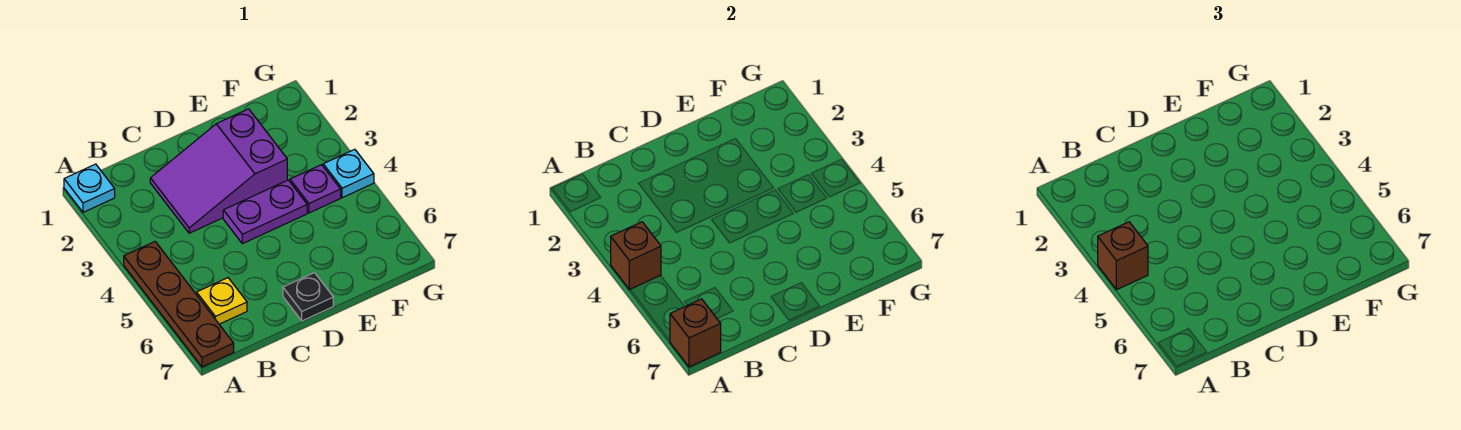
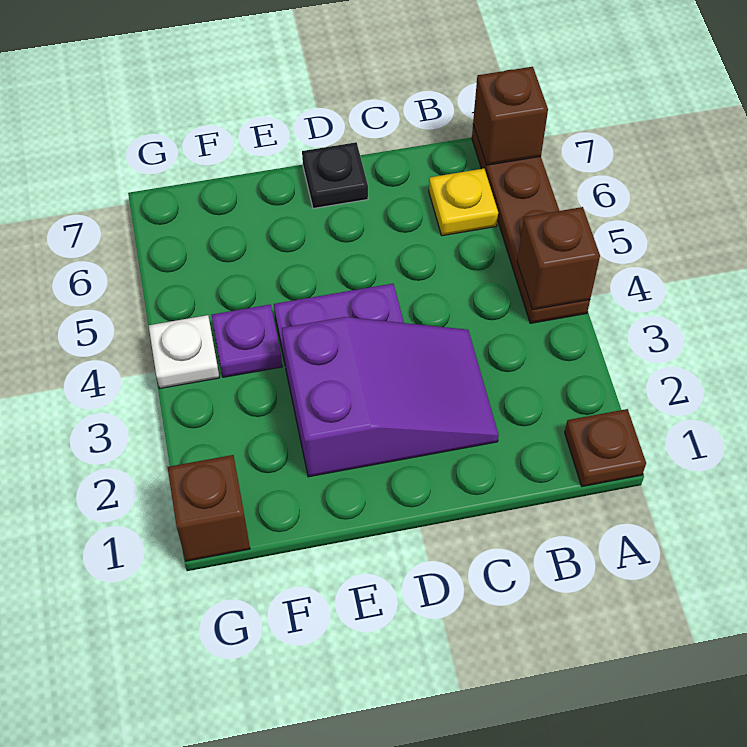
cyan plate A1 level 1 -> brown plate A1 level 1
brown brick A4 level 3 -> brown brick G1 level 1
cyan plate G4 level 1 -> white plate G4 level 1

